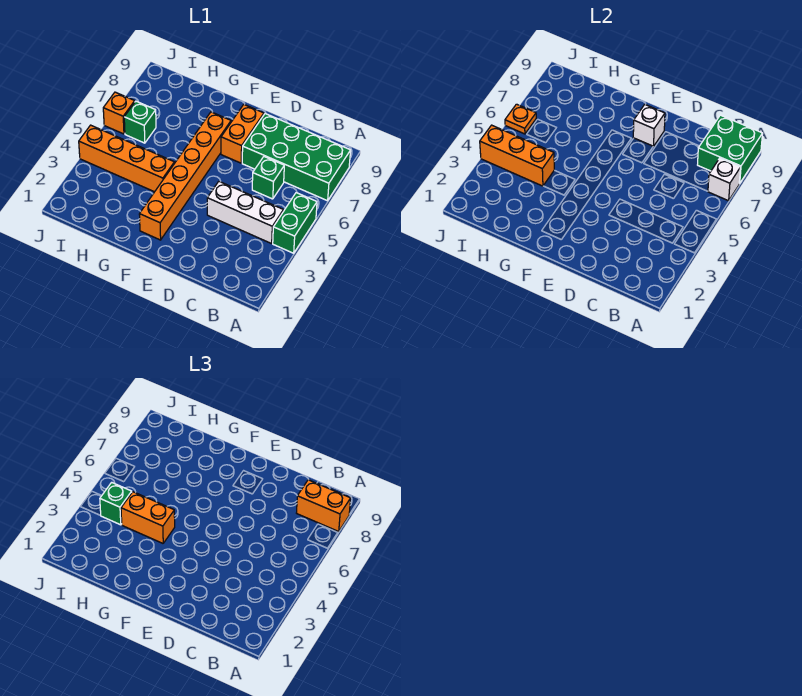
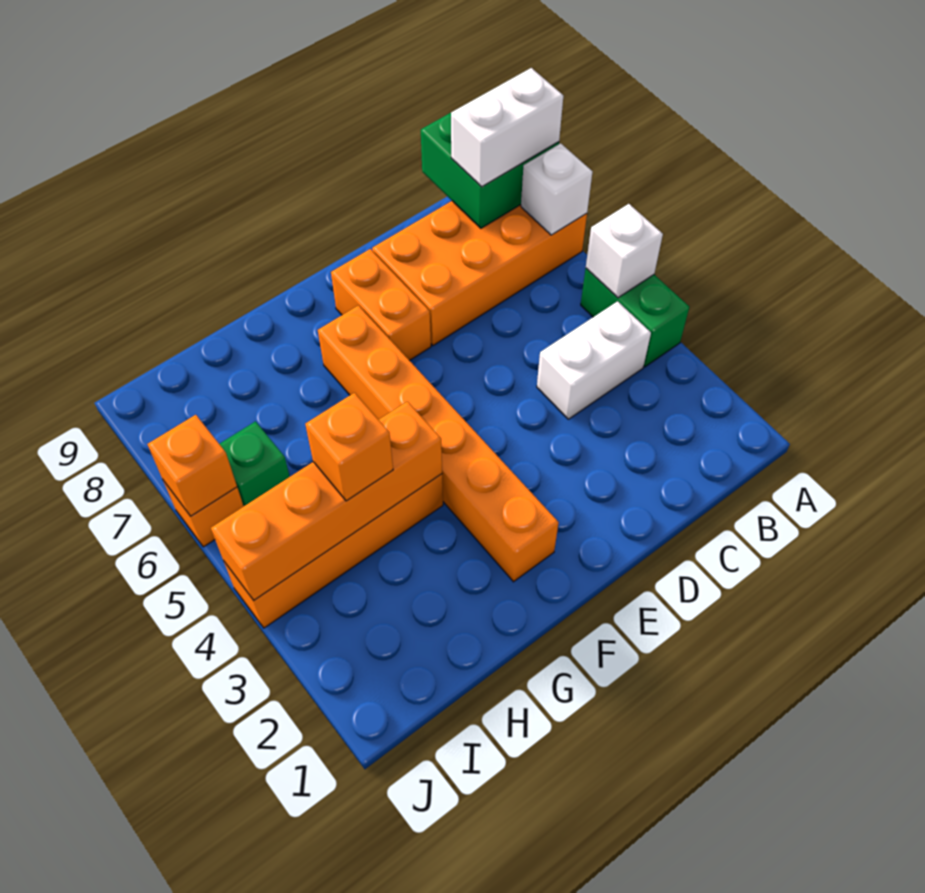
green brick A7:D8 level 1 -> orange brick A7:D8 level 1
orange brick A8:B8 level 3 -> white brick A8:B8 level 3
white brick B4:D4 level 1 -> white brick B4:C4 level 1
green brick C6 level 1 -> none
white brick E8 level 2 -> white brick A5 level 2
orange brick G4:H4 level 3 -> orange brick H4 level 3
orange brick H4:J4 level 2 -> orange brick G4:J4 level 2
green brick I4 level 3 -> none
orange plate J6 level 2 -> orange brick J6 level 2

